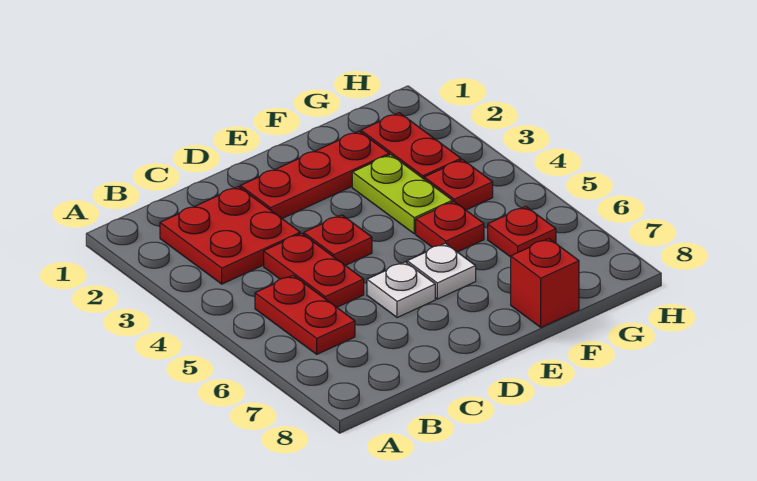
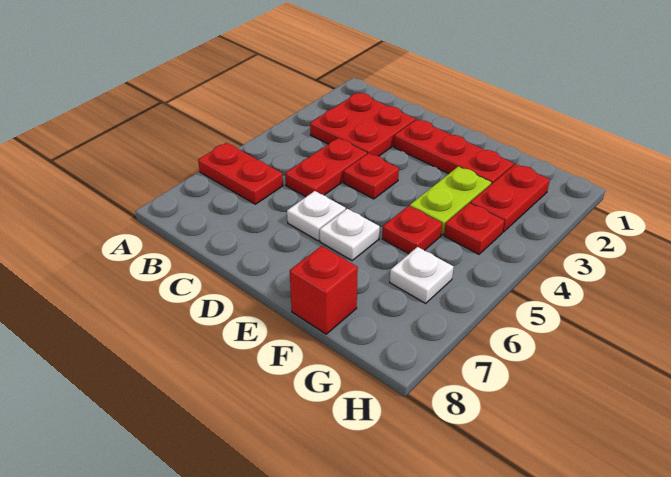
red plate B5:B6 level 1 -> red plate A6:B6 level 1
red plate G6 level 1 -> white plate G6 level 1

